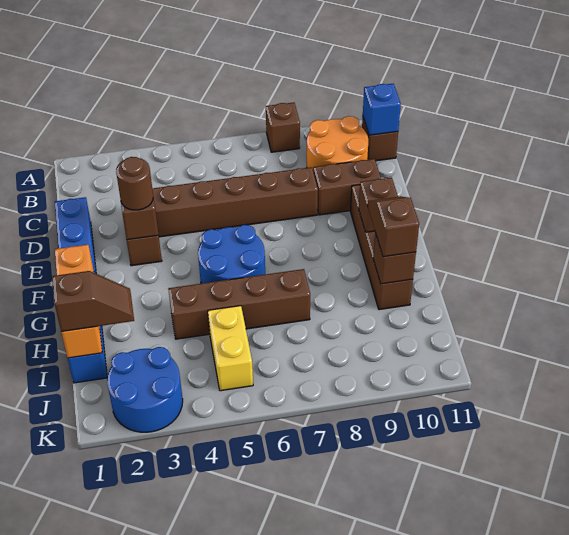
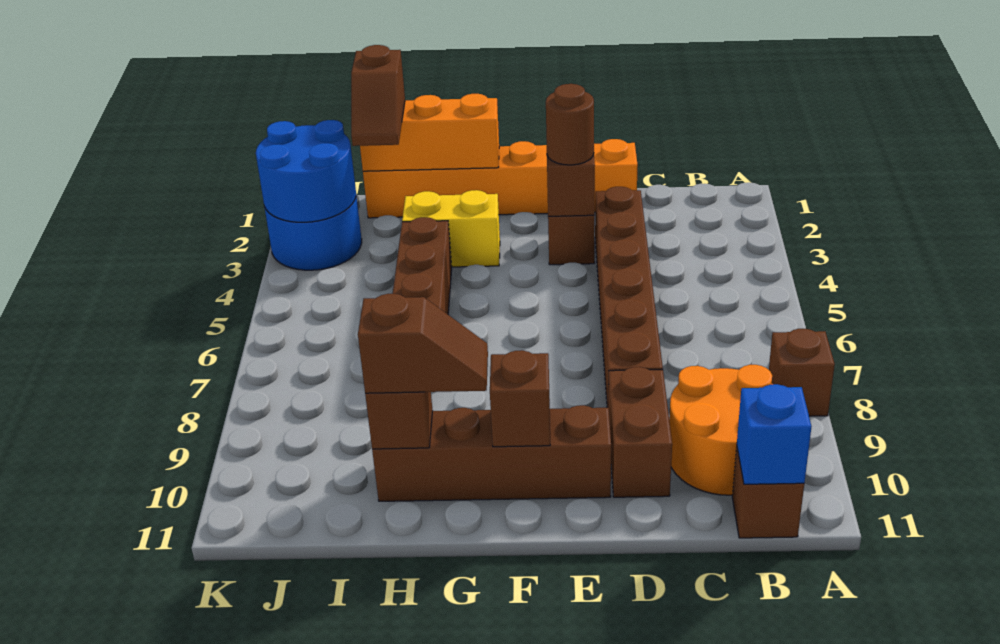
blue brick D1:I1 level 1 -> orange brick D1:I1 level 1
blue round brick F5:G6 level 1 -> blue round brick J2:K3 level 2
yellow brick I5:J5 level 1 -> yellow brick G3:H3 level 1

